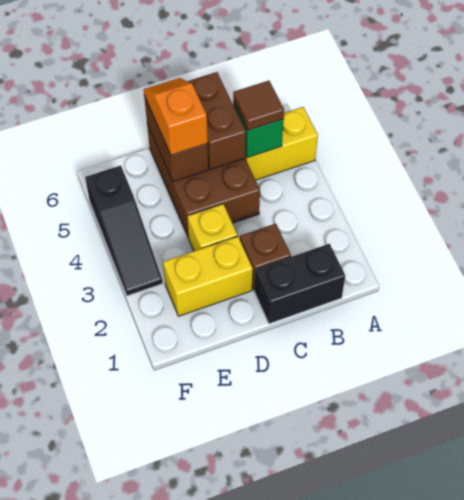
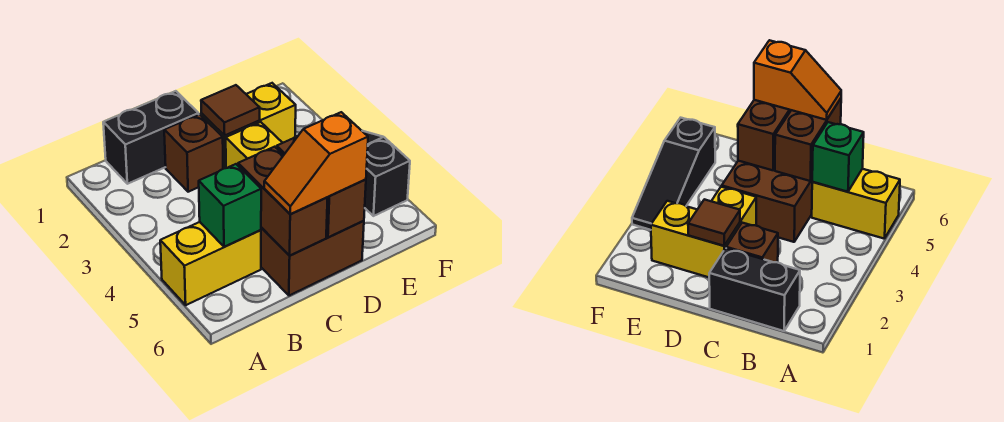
brown tile B5 level 3 -> brown tile D2 level 2
orange slope D5:D6 level 3 top 5 -> orange slope C6:D6 level 3 top D

